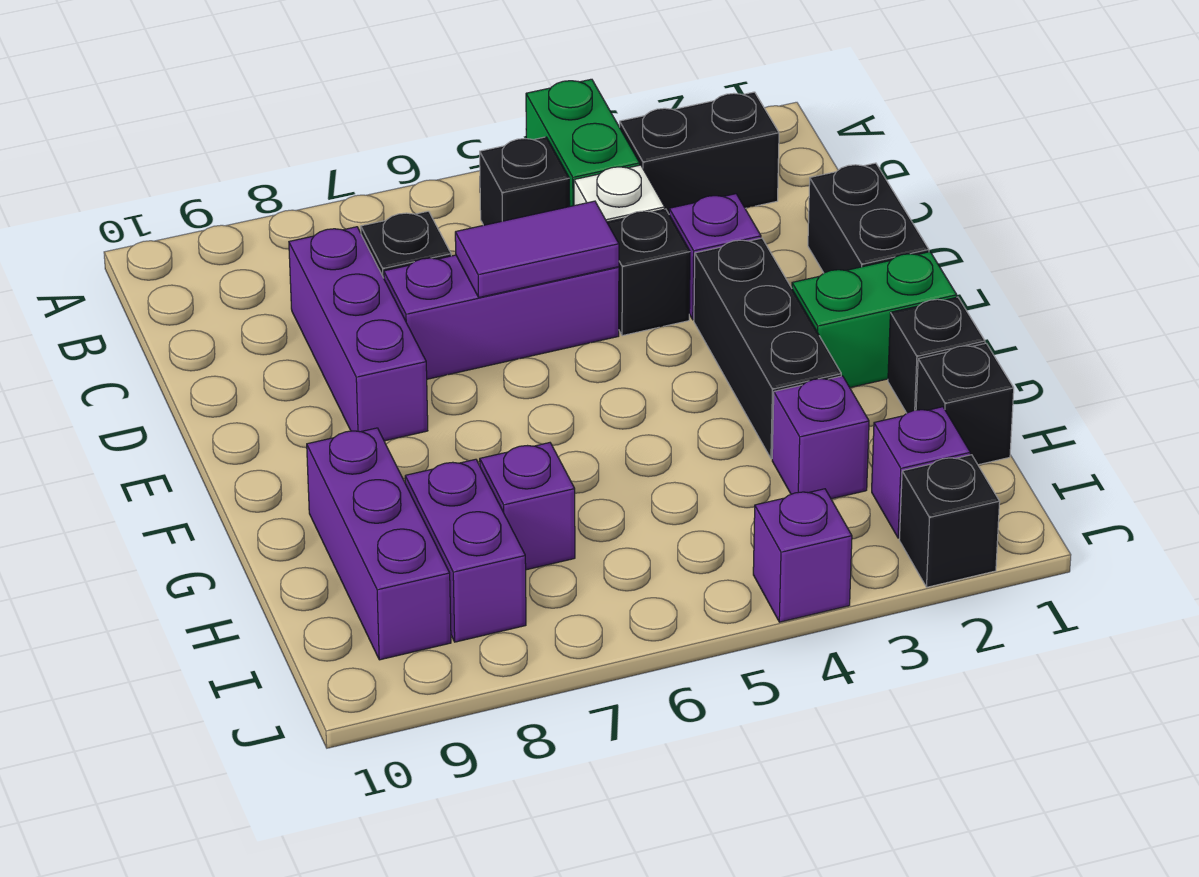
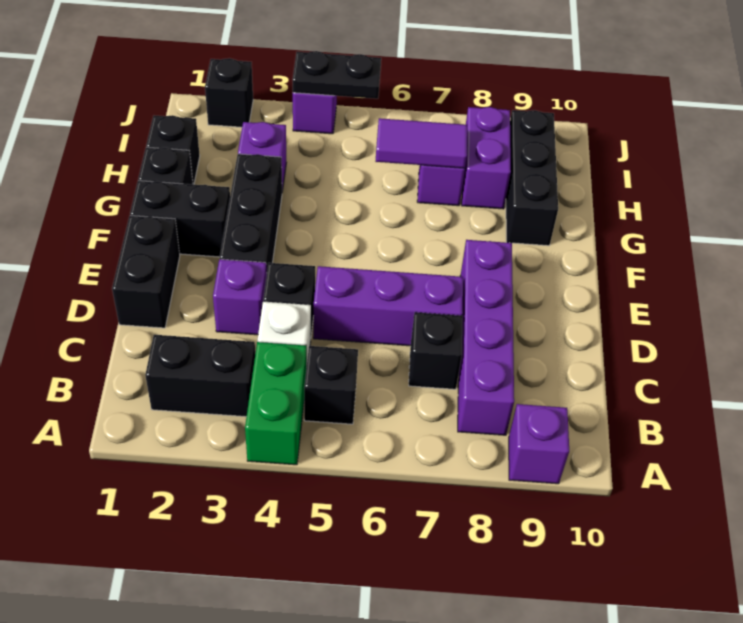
purple brick C8:E8 level 1 -> purple brick B8:E8 level 1
purple tile D5:D6 level 2 -> purple tile H6:H7 level 2
green brick F1:F2 level 1 -> black brick F1:F2 level 1
purple brick G9:I9 level 1 -> black brick G9:I9 level 1
purple brick I2 level 1 -> purple brick A9 level 1
none -> black plate J4:J5 level 2

